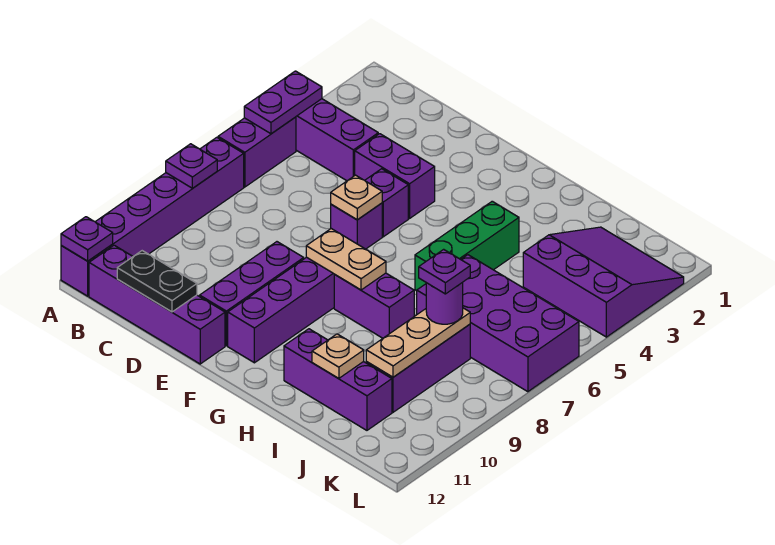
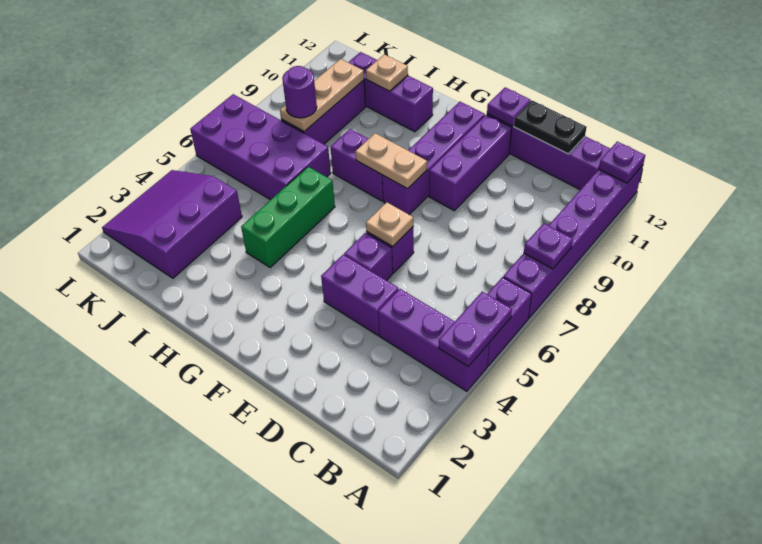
purple slope J2:L4 level 1 top 4 -> purple slope J2:L4 level 1 top J
purple plate J8 level 4 -> purple plate E12 level 2

